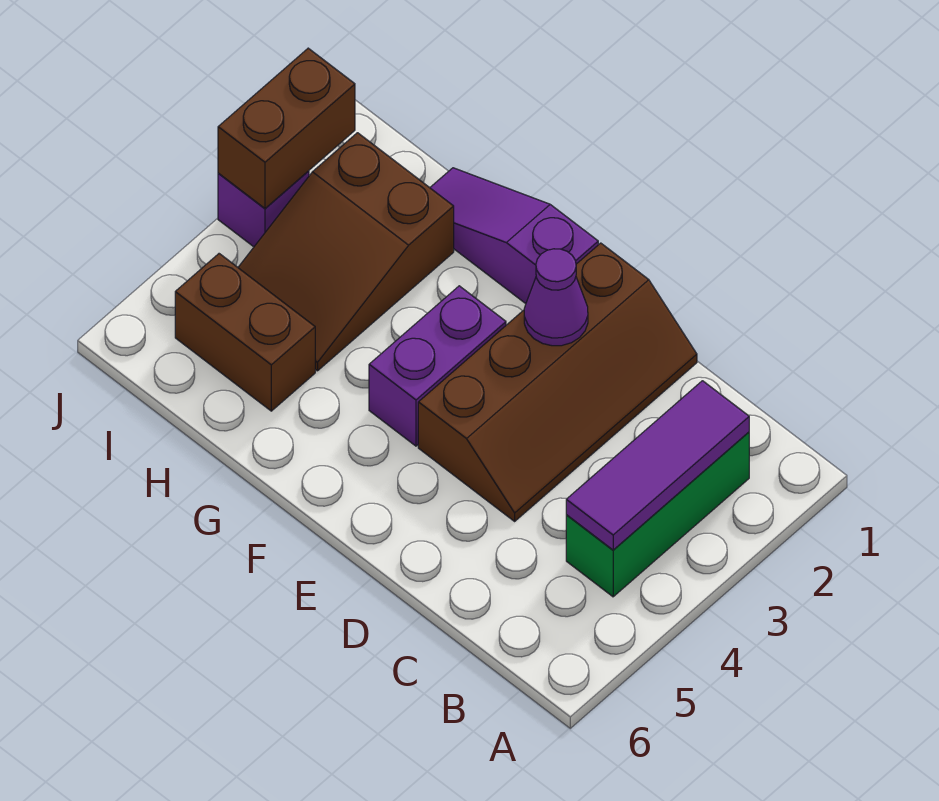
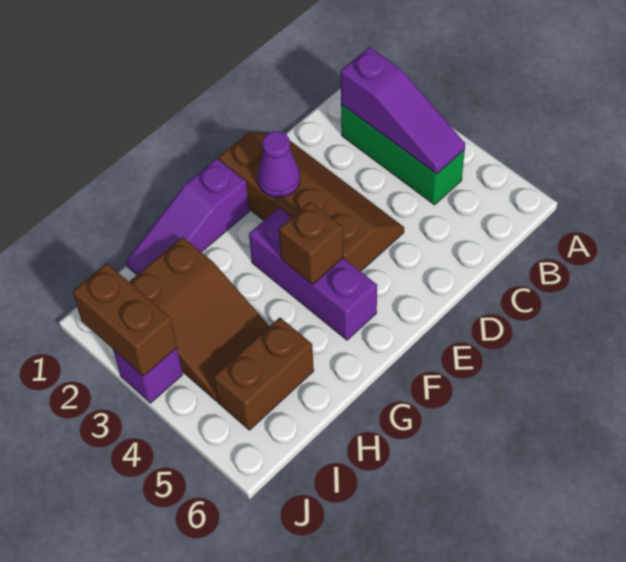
purple tile B2:B4 level 2 -> purple slope B2:B4 level 2 top 2
purple brick F3:F4 level 1 -> purple brick F3:F5 level 1
none -> brown brick F4 level 2

